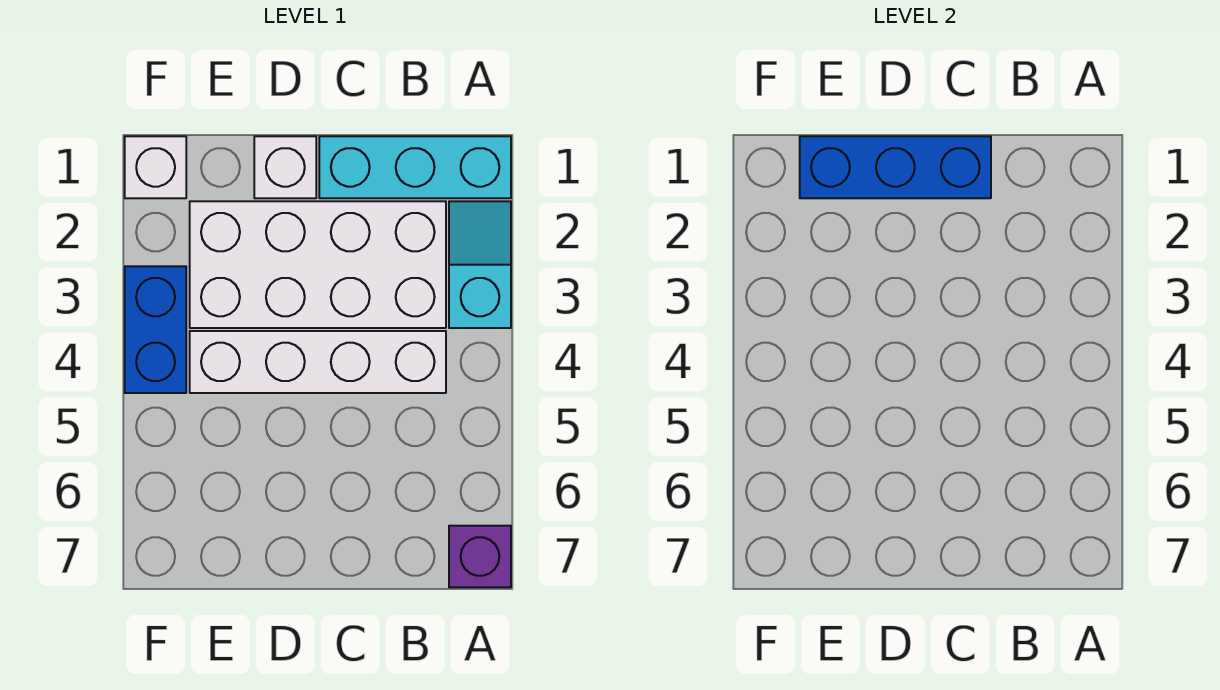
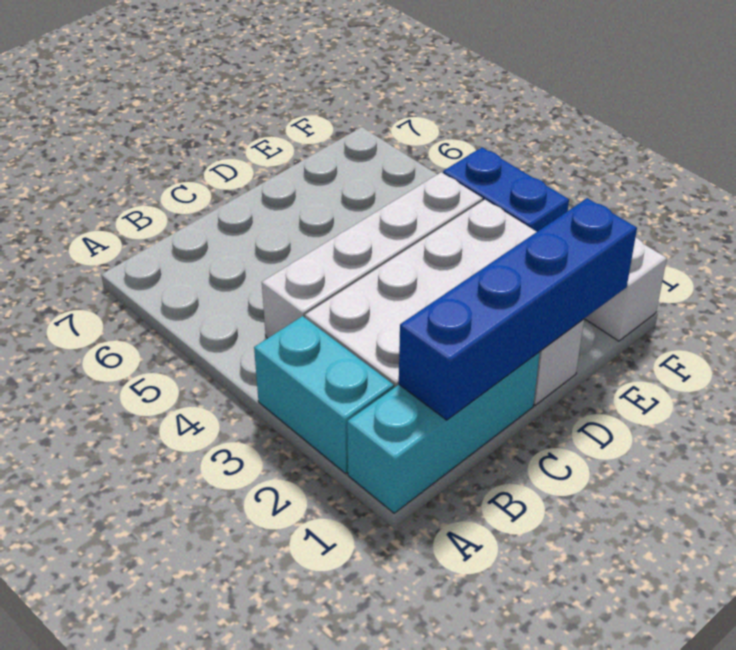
cyan slope A2:A3 level 1 top 3 -> cyan brick A2:A3 level 1
purple brick A7 level 1 -> none
blue brick C1:E1 level 2 -> blue brick B1:E1 level 2

